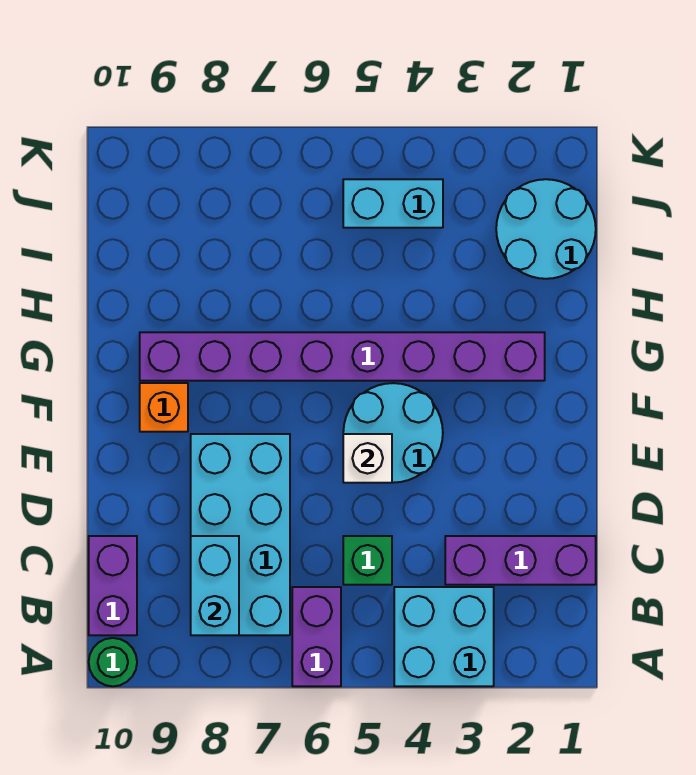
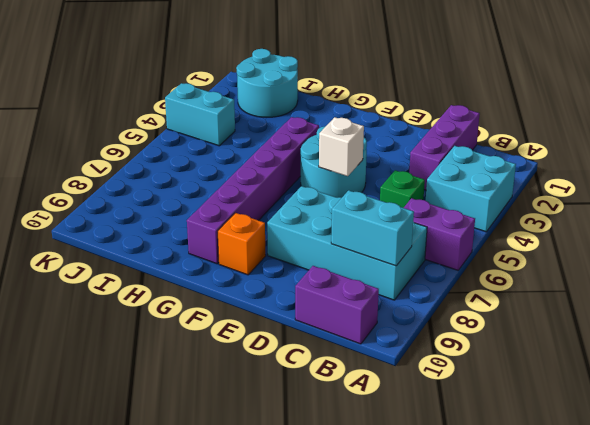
green round brick A10 level 1 -> none
purple brick G2:G9 level 1 -> purple brick G4:G9 level 1
cyan brick J4:J5 level 1 -> cyan brick J4:K4 level 1

